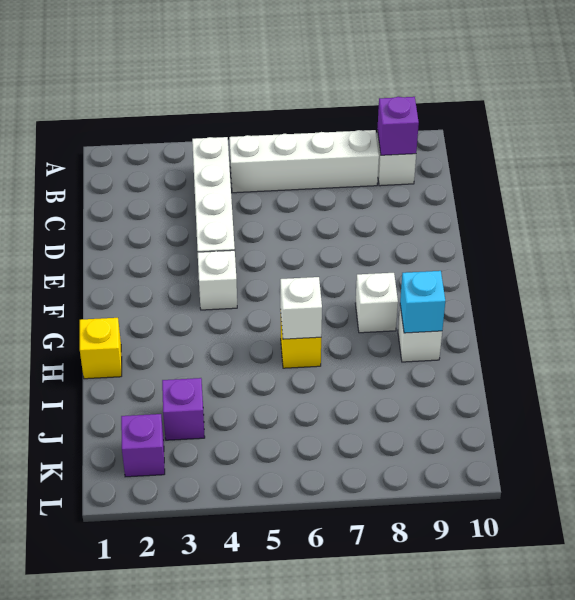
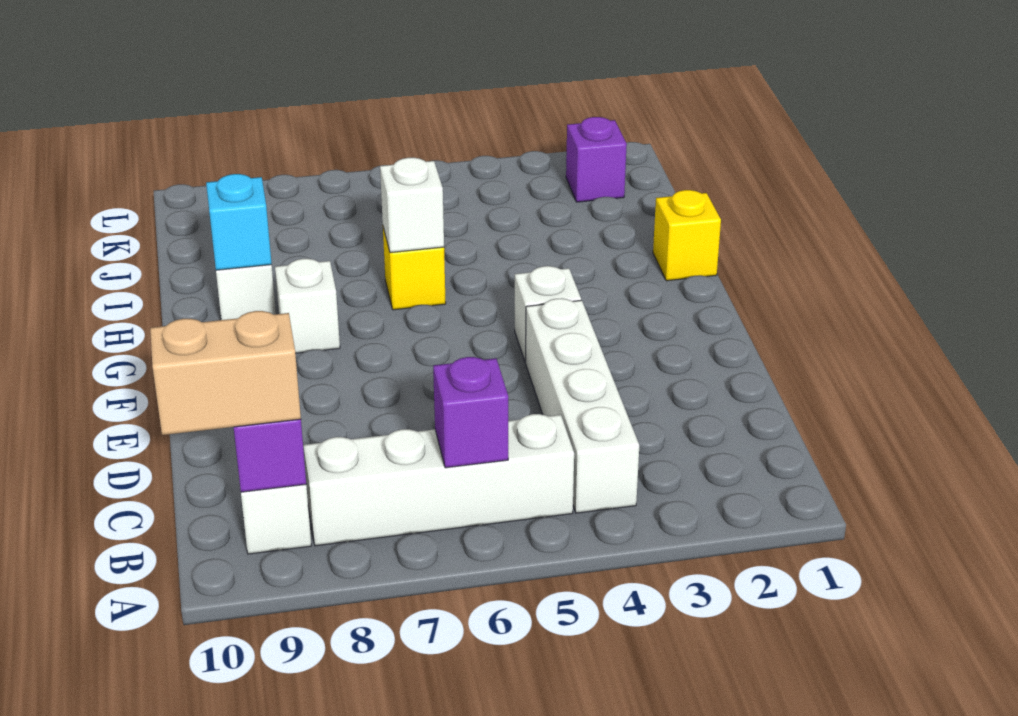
none -> tan brick B9:B10 level 3
purple brick J3 level 1 -> purple brick B6 level 2

